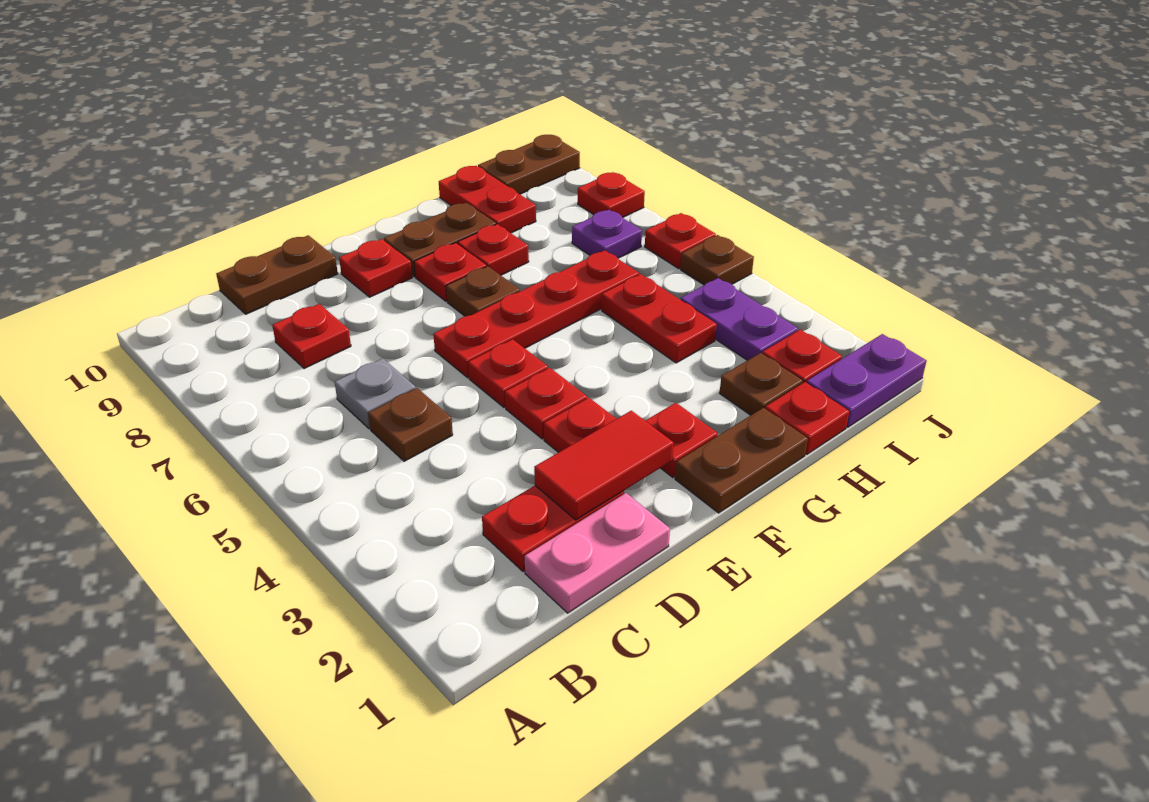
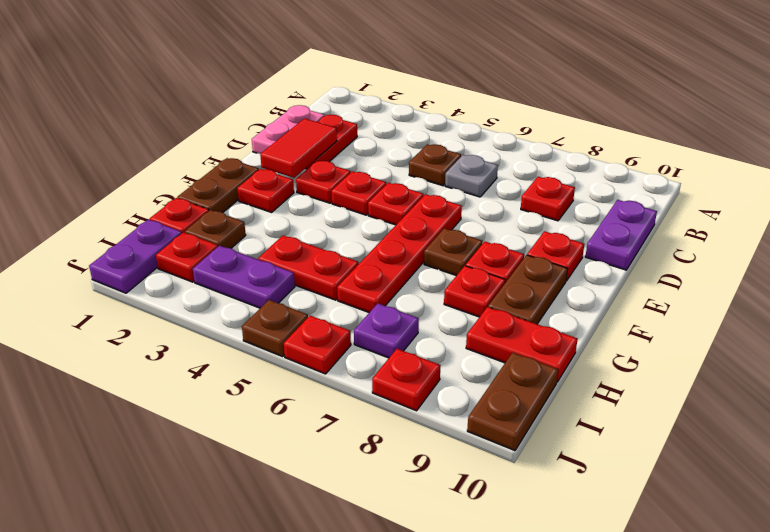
brown plate C10:D10 level 1 -> purple plate C10:D10 level 1

